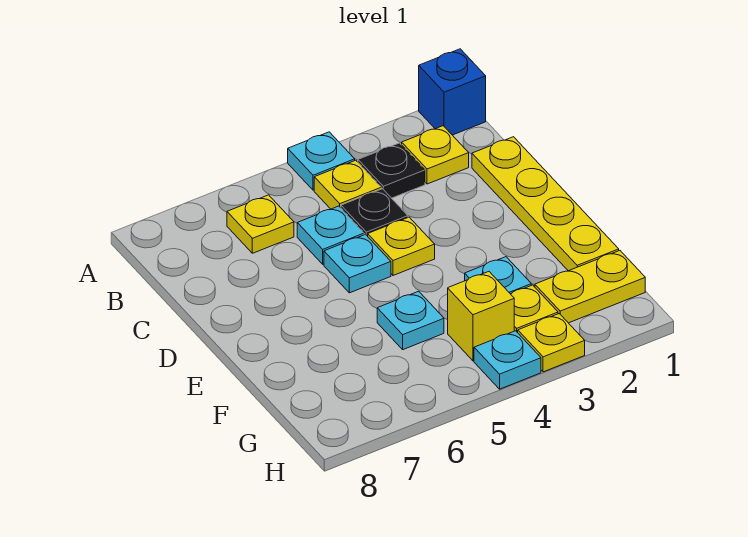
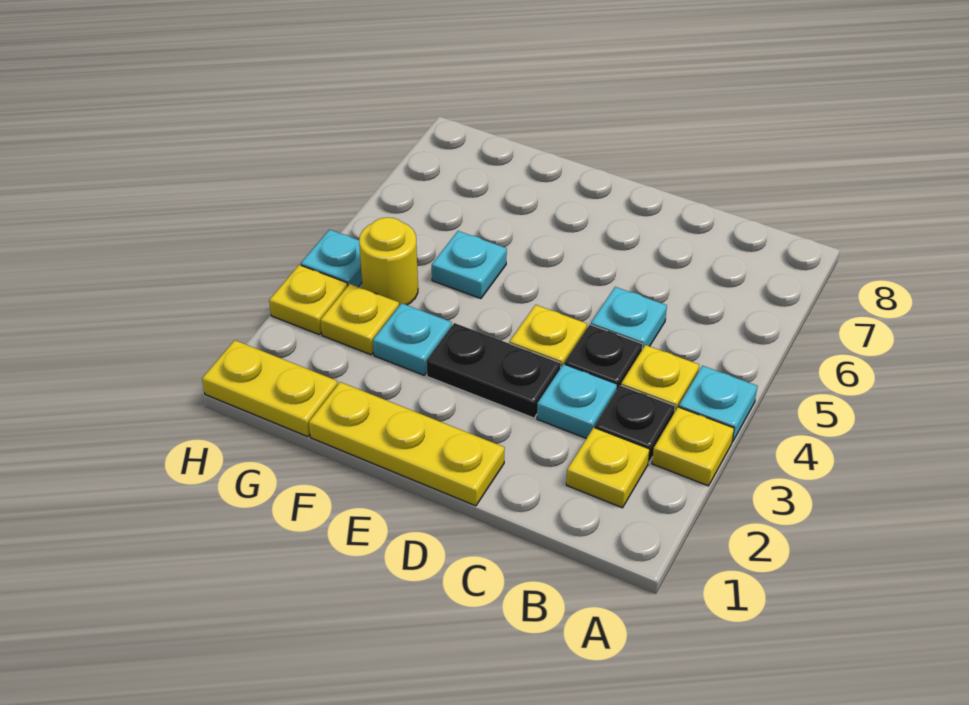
blue brick A1 level 1 -> none
yellow plate B6 level 1 -> yellow plate A3 level 1
yellow plate C1:F1 level 1 -> yellow plate D1:F1 level 1
none -> black plate D3:E3 level 1
cyan plate D5 level 1 -> cyan plate C3 level 1
yellow plate G1:G2 level 1 -> yellow plate G1:H1 level 1
yellow brick G4 level 1 -> yellow round brick G4 level 1

